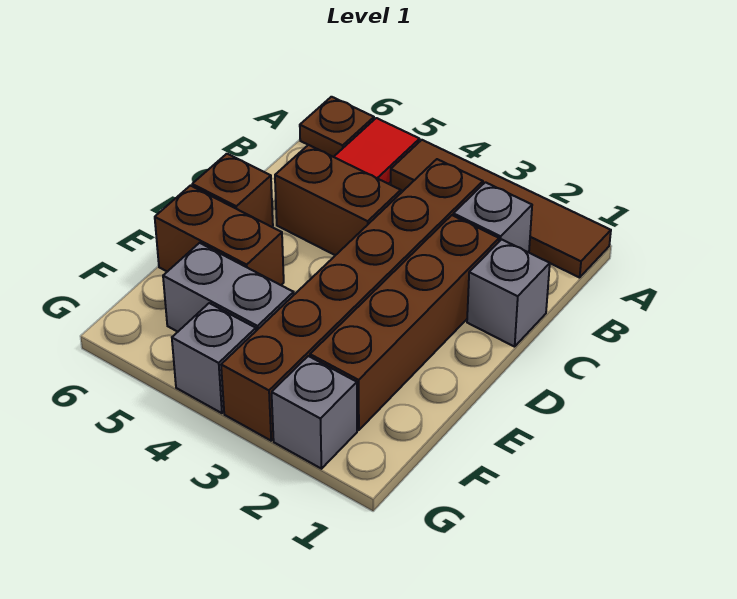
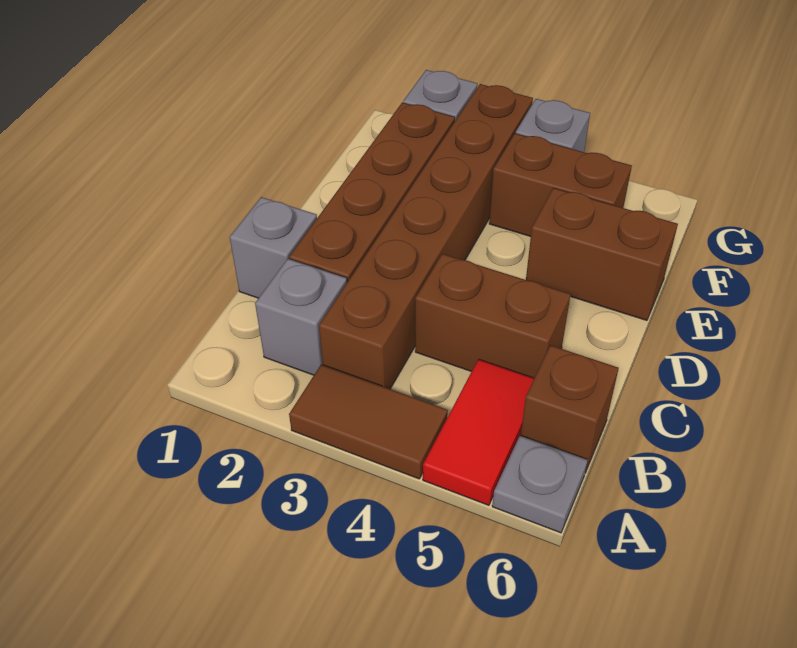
brown tile A1:A4 level 1 -> brown tile A3:A4 level 1
brown plate A6 level 1 -> grey plate A6 level 1
brown brick D6 level 1 -> brown brick B6 level 1
grey brick F4:F5 level 1 -> brown brick F4:F5 level 1

